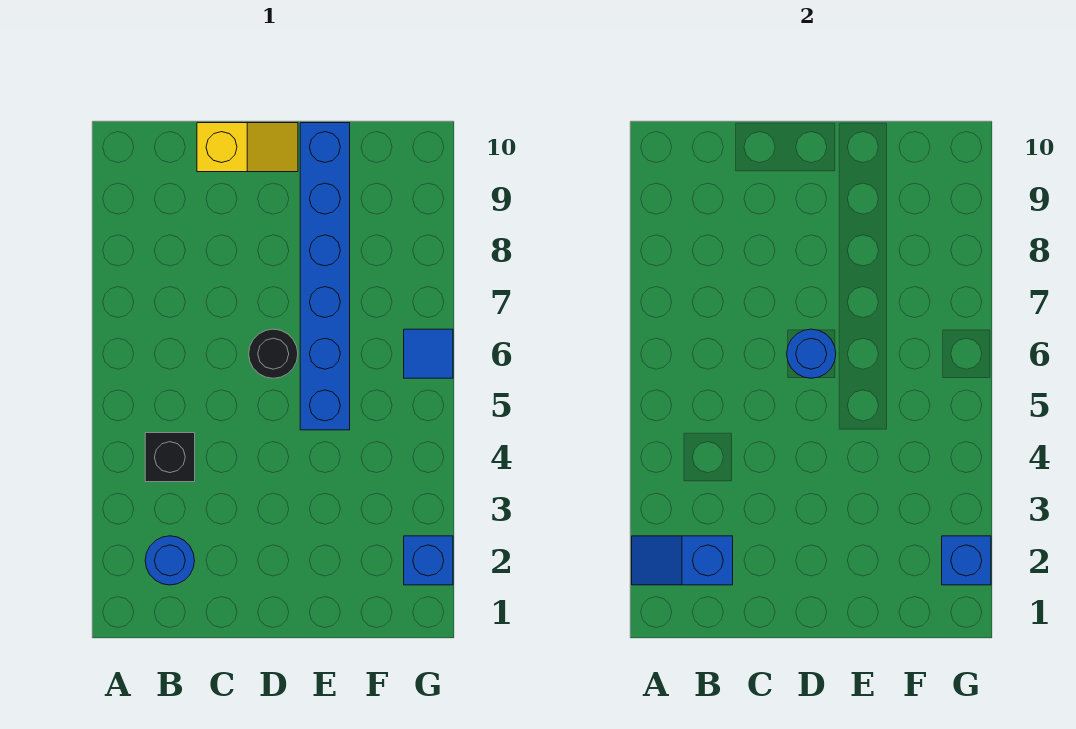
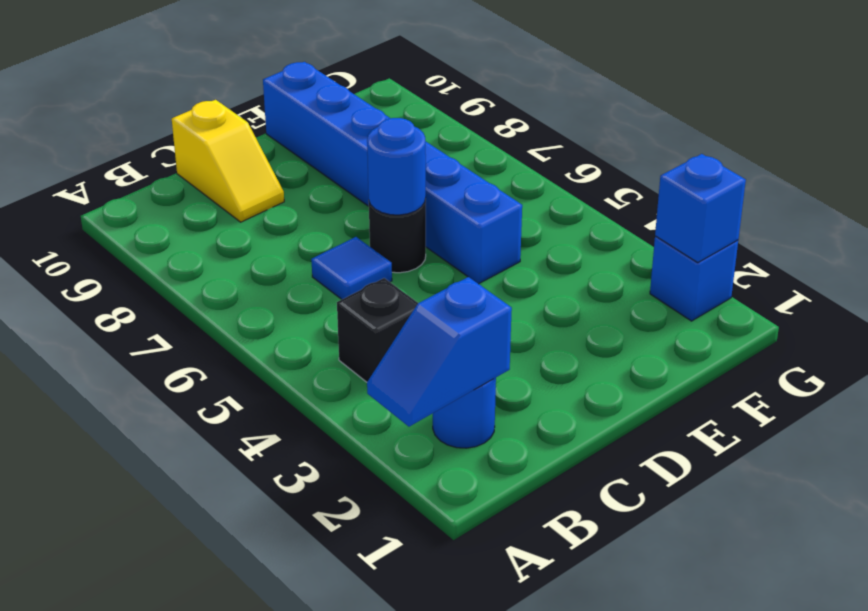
yellow slope C10:D10 level 1 top C -> yellow slope C9:C10 level 1 top 10
blue tile G6 level 1 -> blue tile C6 level 1

